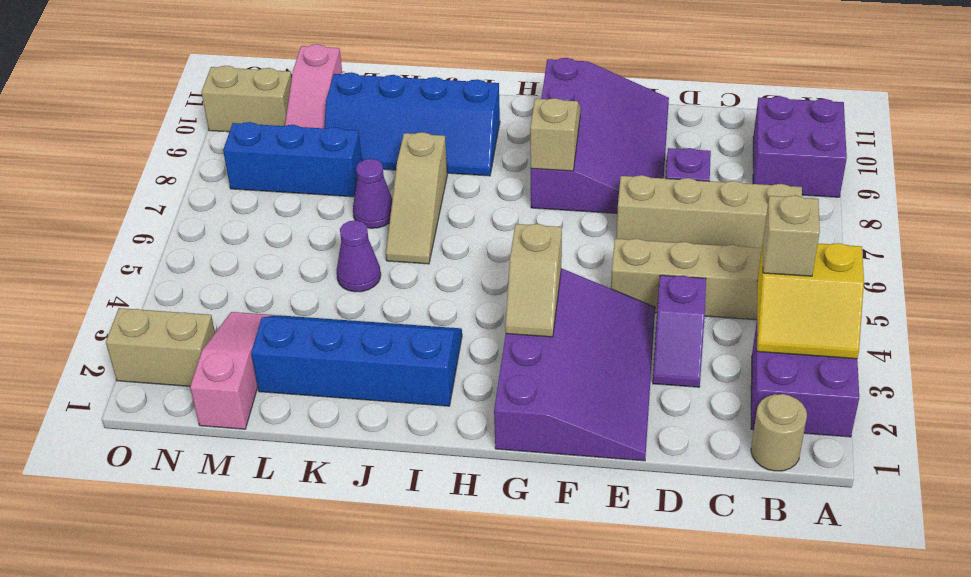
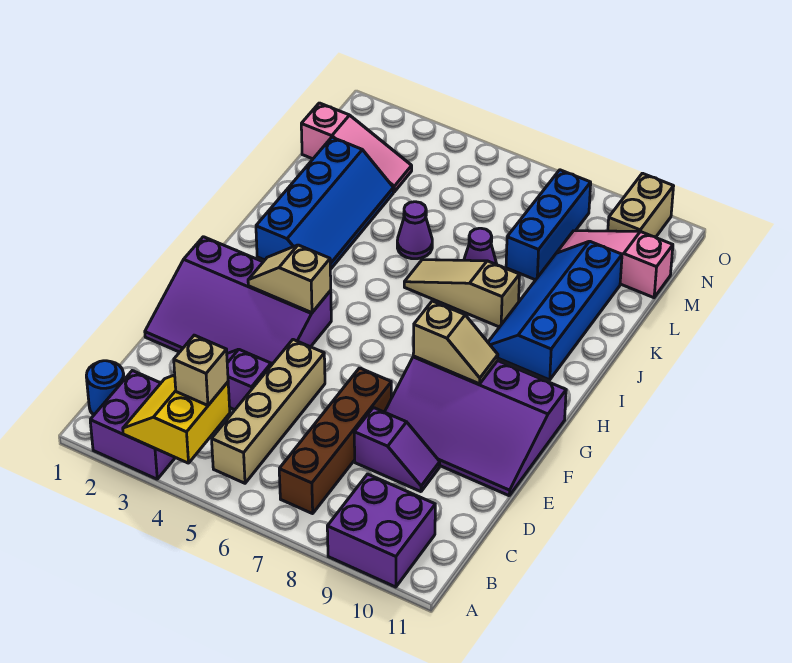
tan round brick B1 level 1 -> blue round brick B1 level 1
tan brick B7:E7 level 1 -> brown brick B7:E7 level 1
tan brick N2:O2 level 1 -> none

